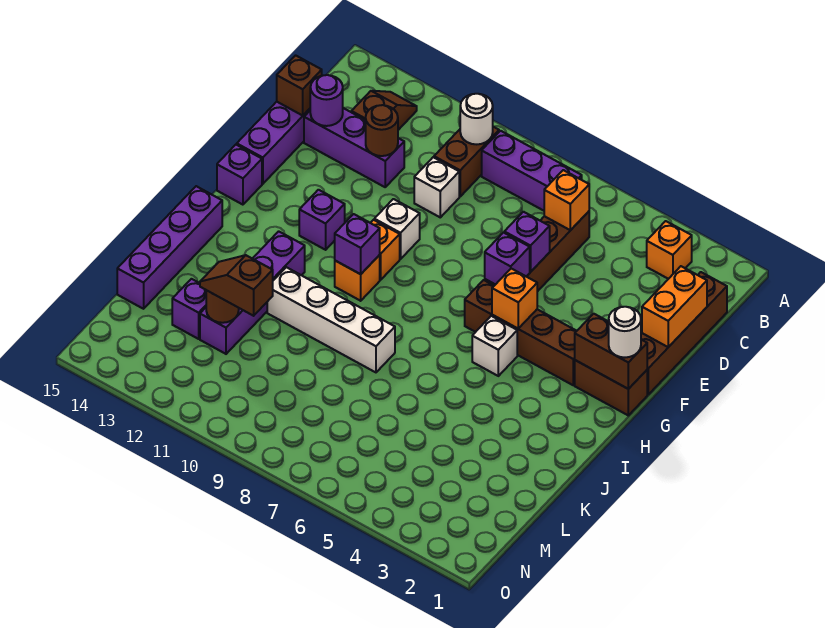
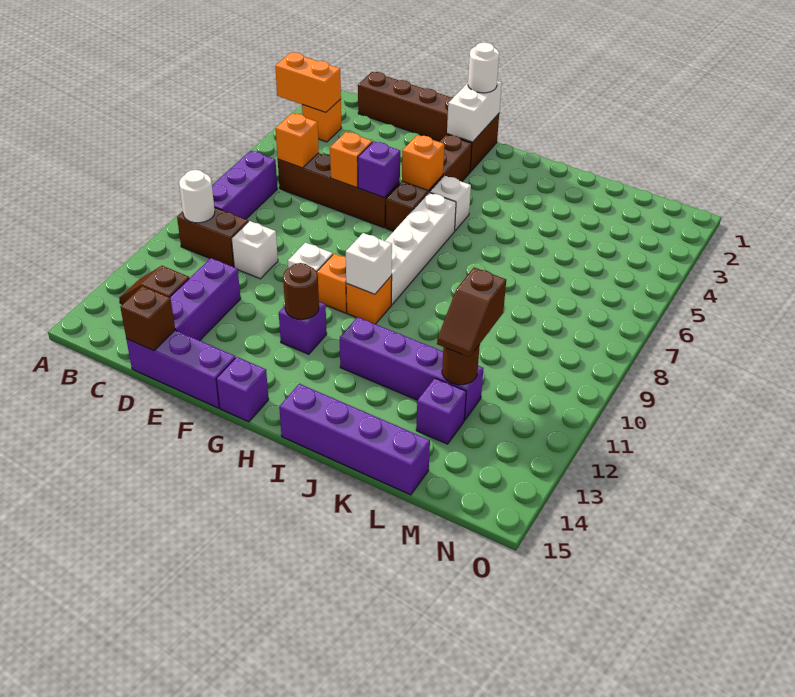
orange brick D1:E1 level 2 -> orange brick A3:B3 level 2
brown round brick D12 level 2 -> brown round brick G12 level 2
purple round brick D14 level 2 -> none
purple brick E6 level 2 -> orange brick E6 level 2
brown brick G1:G2 level 2 -> white brick G1:G2 level 2
purple brick H10 level 2 -> white brick H10 level 2
white brick J8:J11 level 1 -> white brick H6:H9 level 1

